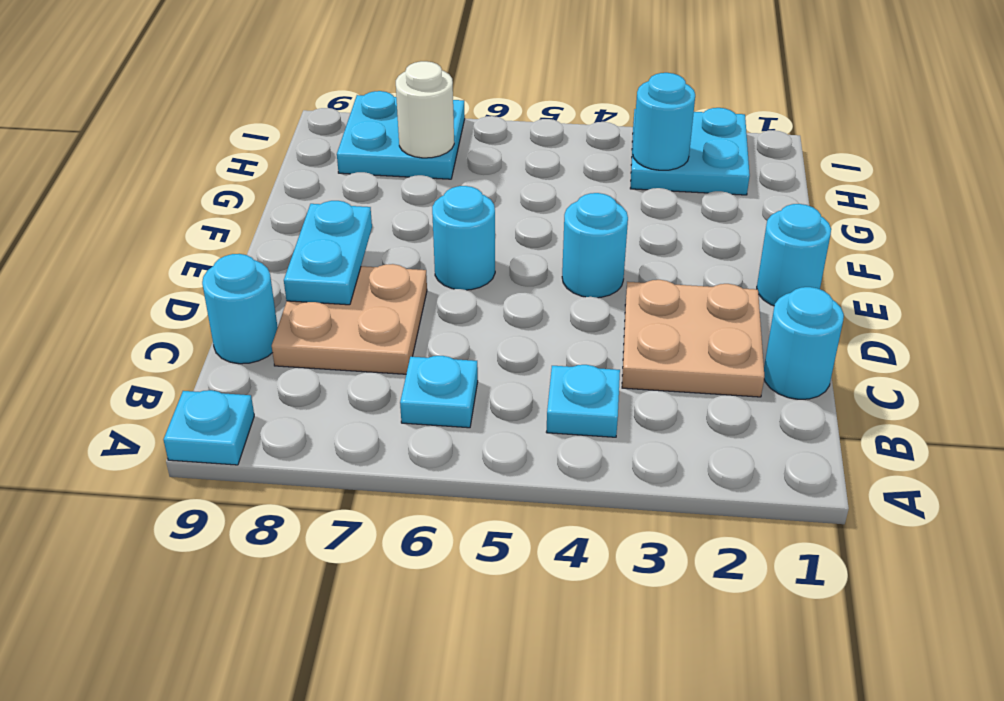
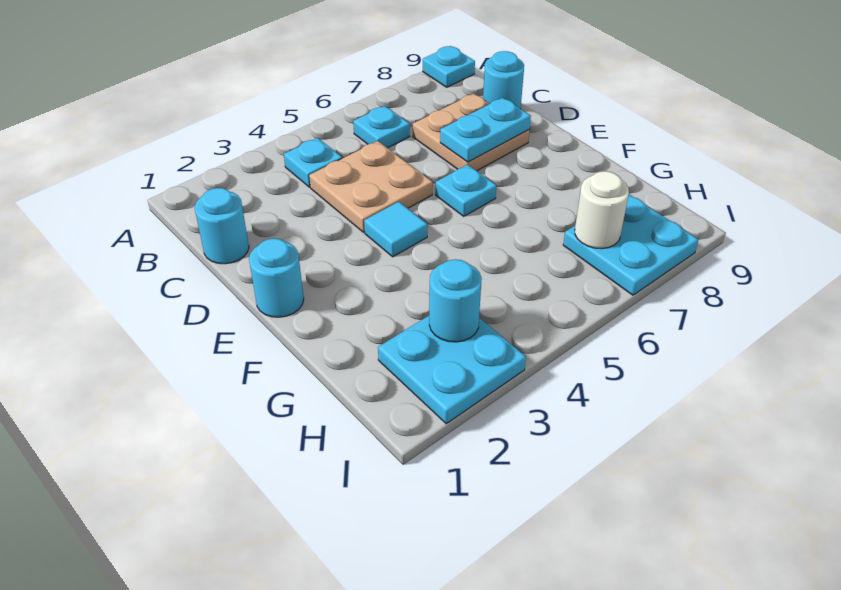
tan plate C2:D3 level 1 -> tan plate C4:D5 level 1
cyan plate D8:E8 level 2 -> cyan plate D7:D8 level 2
cyan round brick E4 level 1 -> cyan tile E4 level 1
cyan round brick E6 level 1 -> cyan plate E6 level 1

